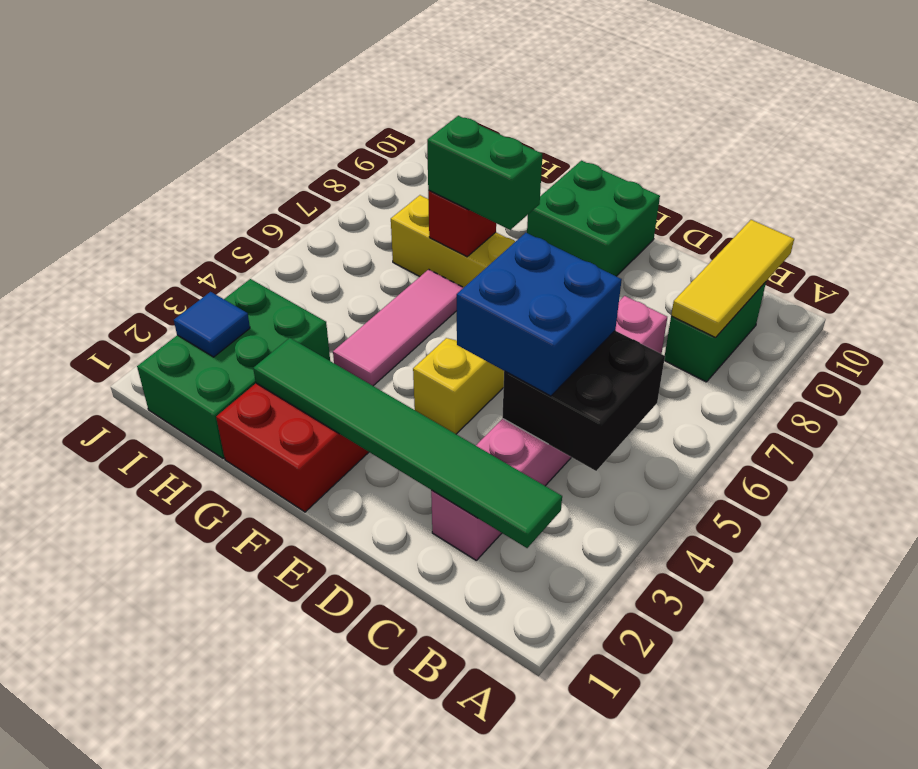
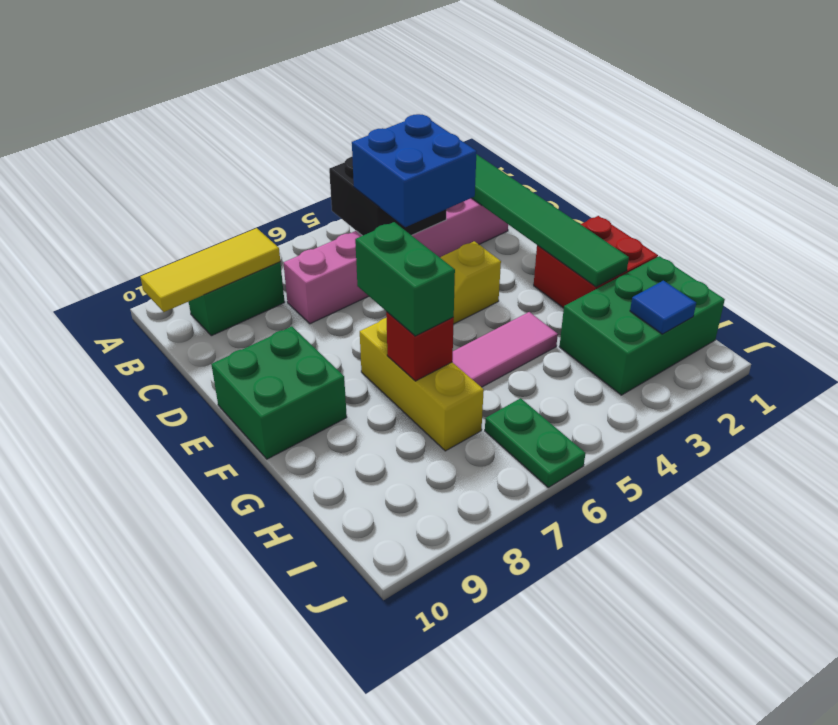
none -> green plate I6:J6 level 1

